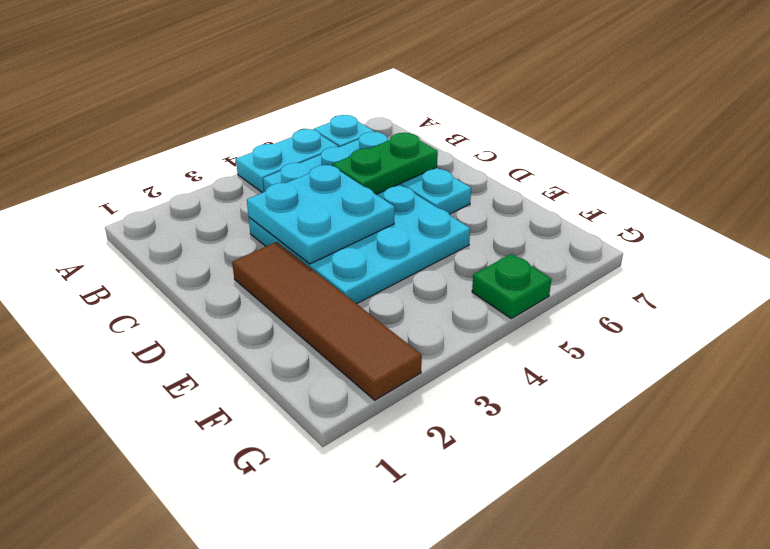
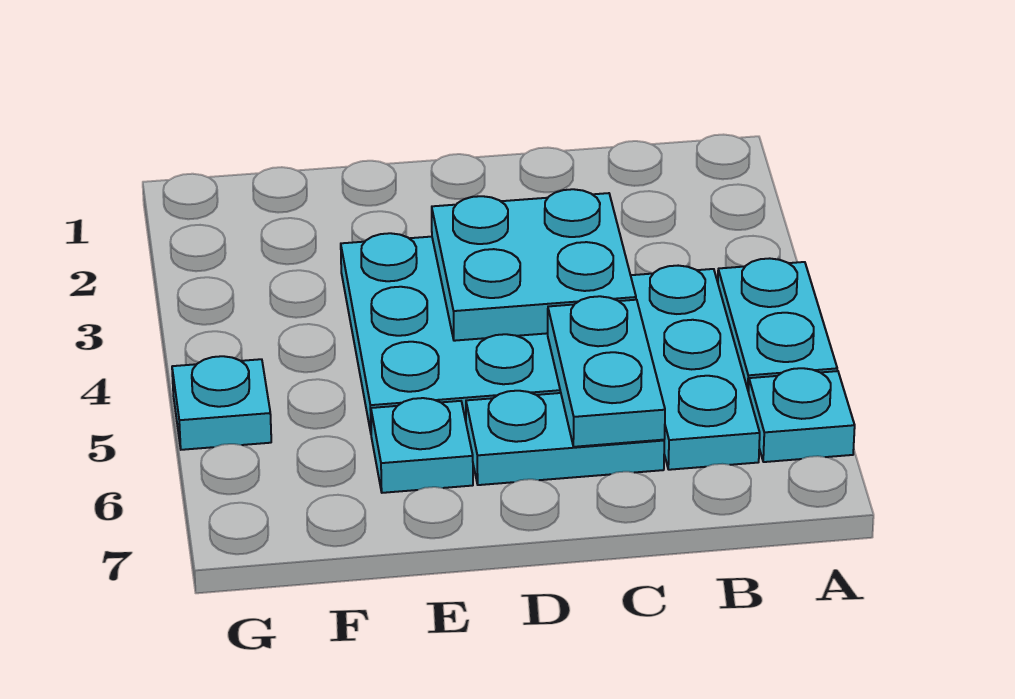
green plate C5:C6 level 2 -> cyan plate C5:C6 level 2
brown tile D2:G2 level 1 -> none
none -> cyan plate E6 level 1
green plate G5 level 1 -> cyan plate G5 level 1

